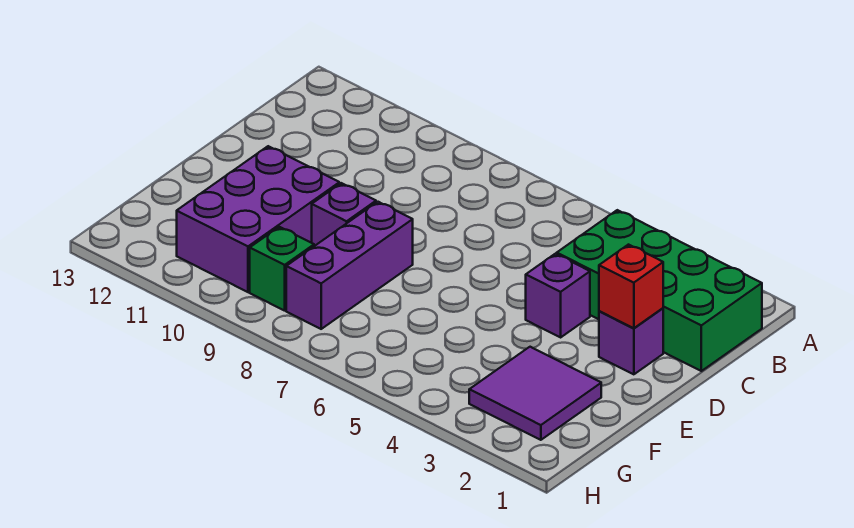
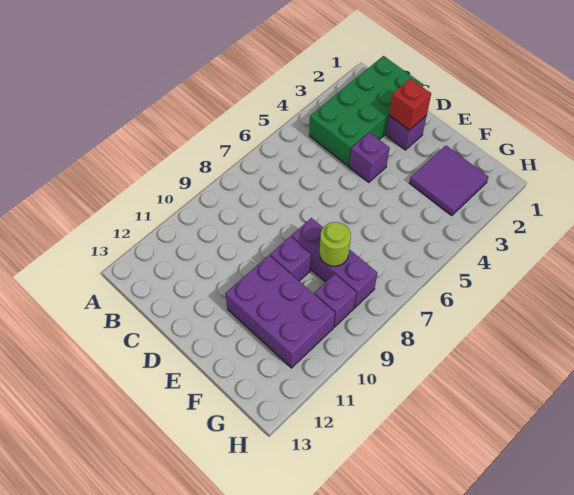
none -> lime round brick F8 level 2
green brick G9 level 1 -> purple brick G9 level 1

